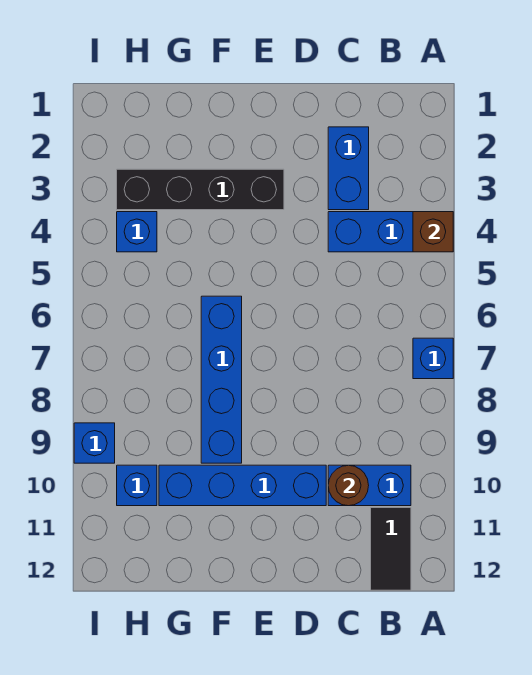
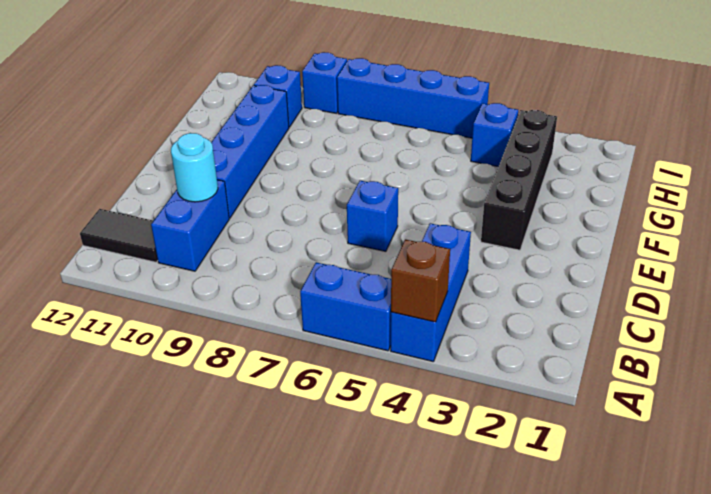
blue brick A7 level 1 -> blue brick D6 level 1
blue brick C2:C3 level 1 -> blue brick A5:A6 level 1
brown round brick C10 level 2 -> cyan round brick C10 level 2
blue brick F6:F9 level 1 -> blue brick I5:I8 level 1

